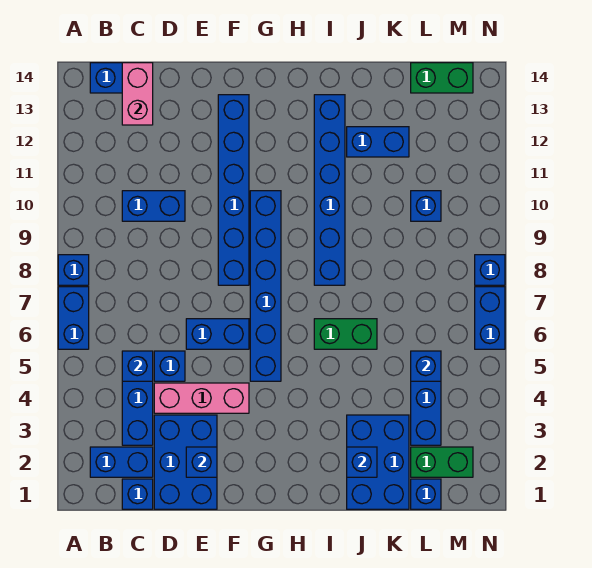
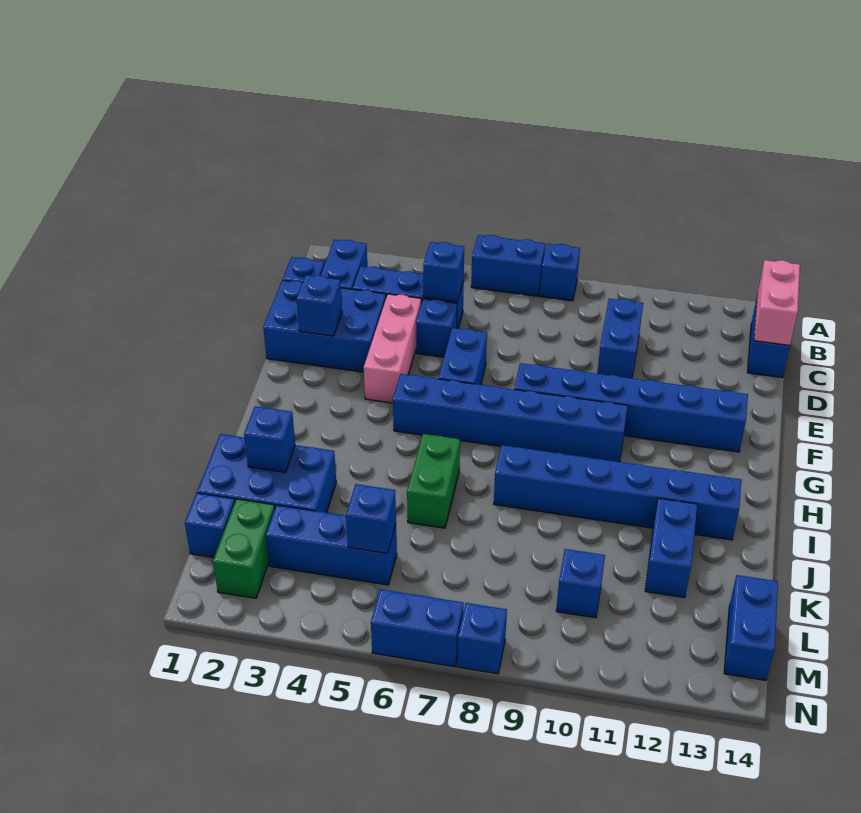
pink brick C13:C14 level 2 -> pink brick B14:C14 level 2
green brick L14:M14 level 1 -> blue brick L14:M14 level 1

